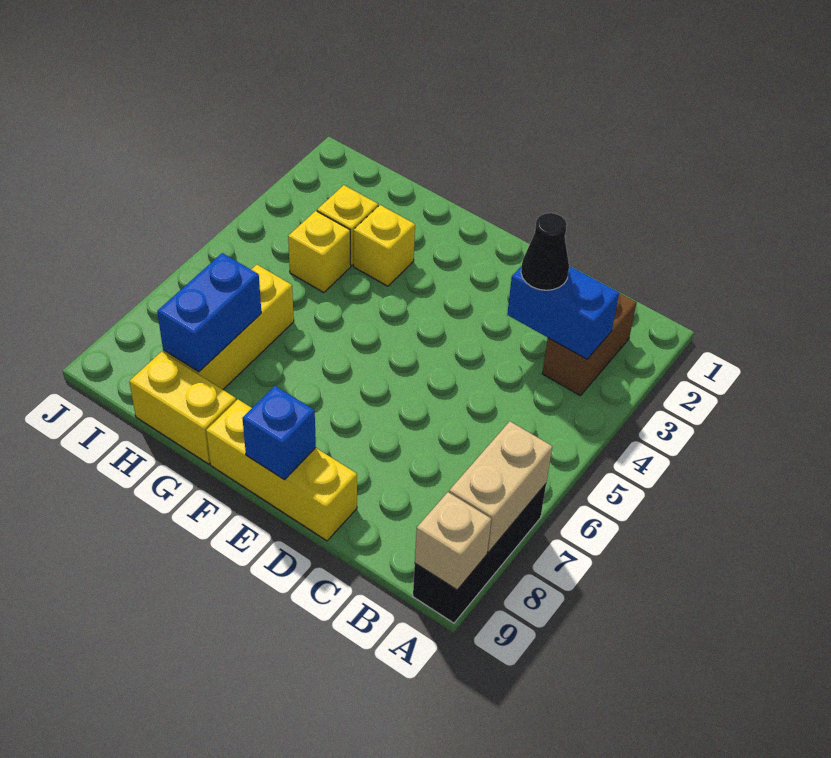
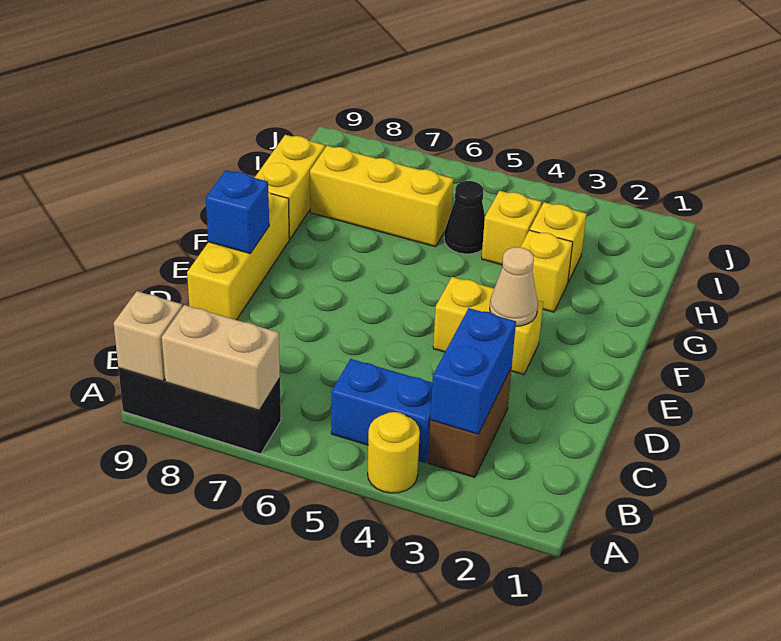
none -> yellow round brick A4 level 1
brown brick B2:B3 level 1 -> brown brick B3:C3 level 1
black cone C3 level 3 -> black cone H5 level 1
none -> yellow brick E3:E4 level 1
none -> tan cone E3 level 2
blue brick H7:H8 level 2 -> blue brick B4:B5 level 1

